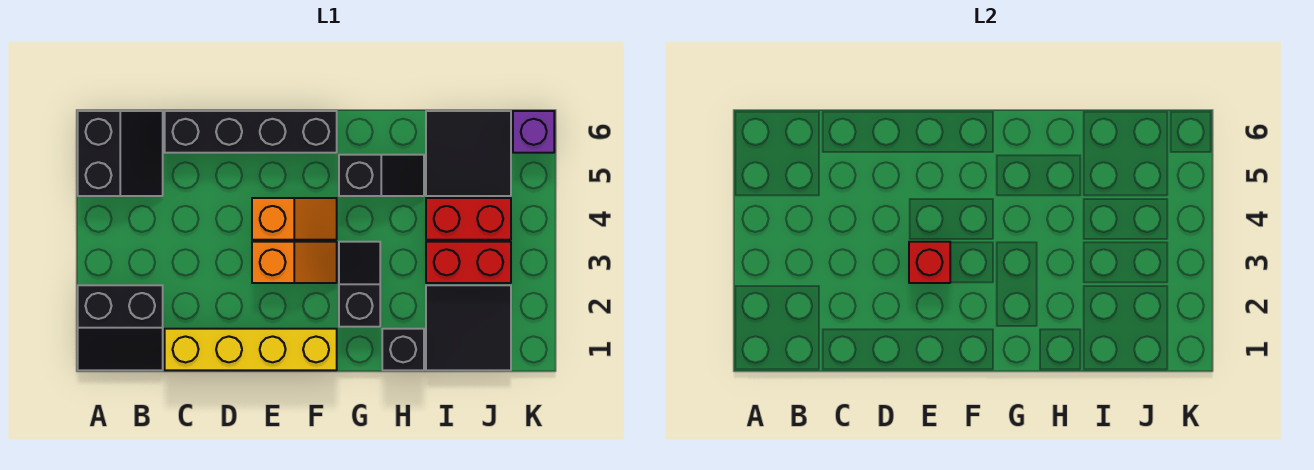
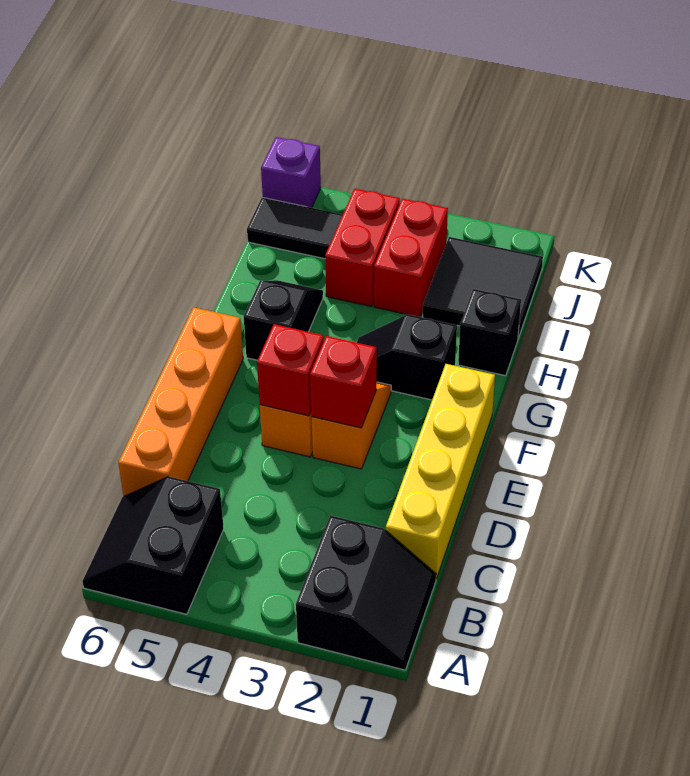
black slope A5:B6 level 1 top A -> black slope A5:B6 level 1 top 5
black brick C6:F6 level 1 -> orange brick C6:F6 level 1
none -> red brick E4 level 2
black tile I5:J6 level 1 -> black tile J5:J6 level 1

